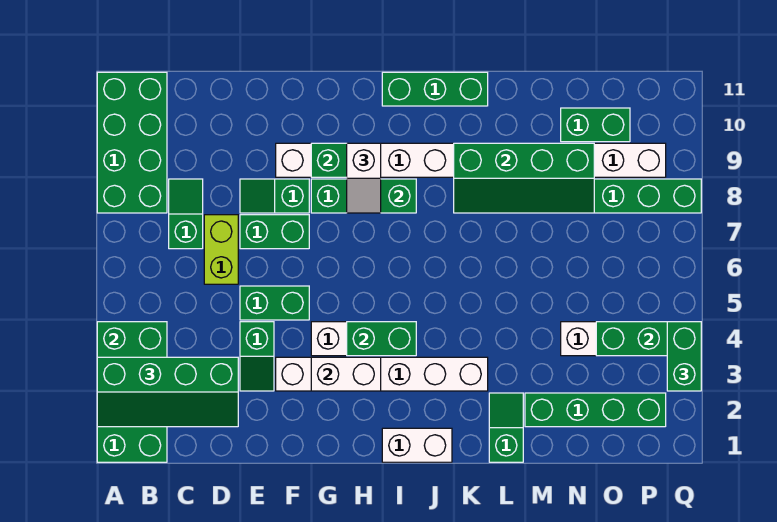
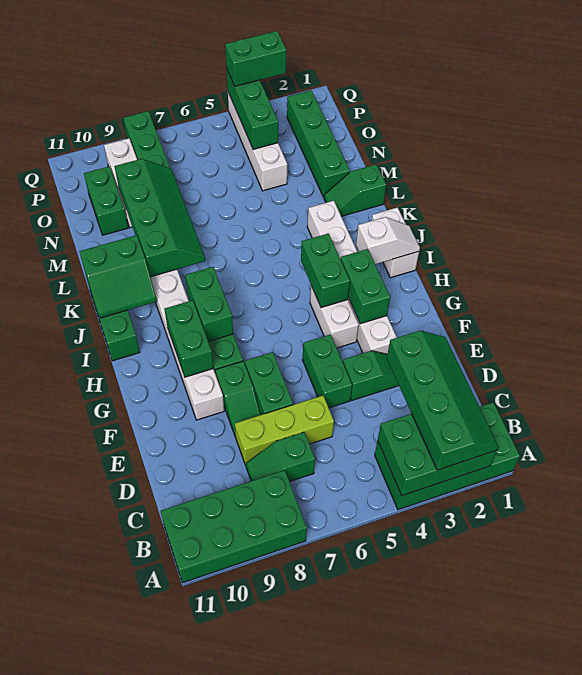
lime brick D6:D7 level 1 -> lime brick D6:D8 level 1
white brick G3:H3 level 2 -> green brick G3:H3 level 2
white slope H8:H9 level 3 top 9 -> white slope I1:I2 level 2 top 2
none -> green slope J10:K11 level 2 top K

